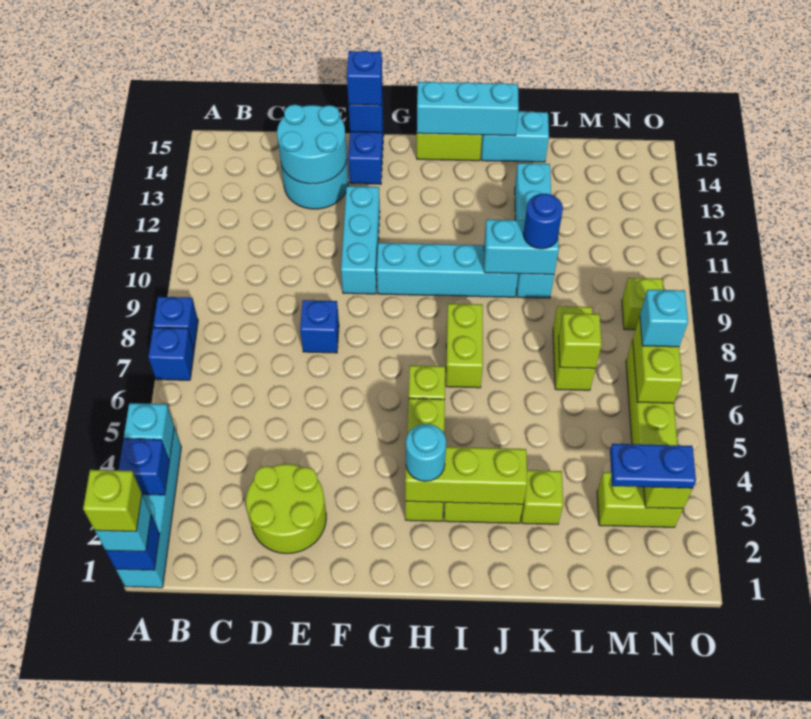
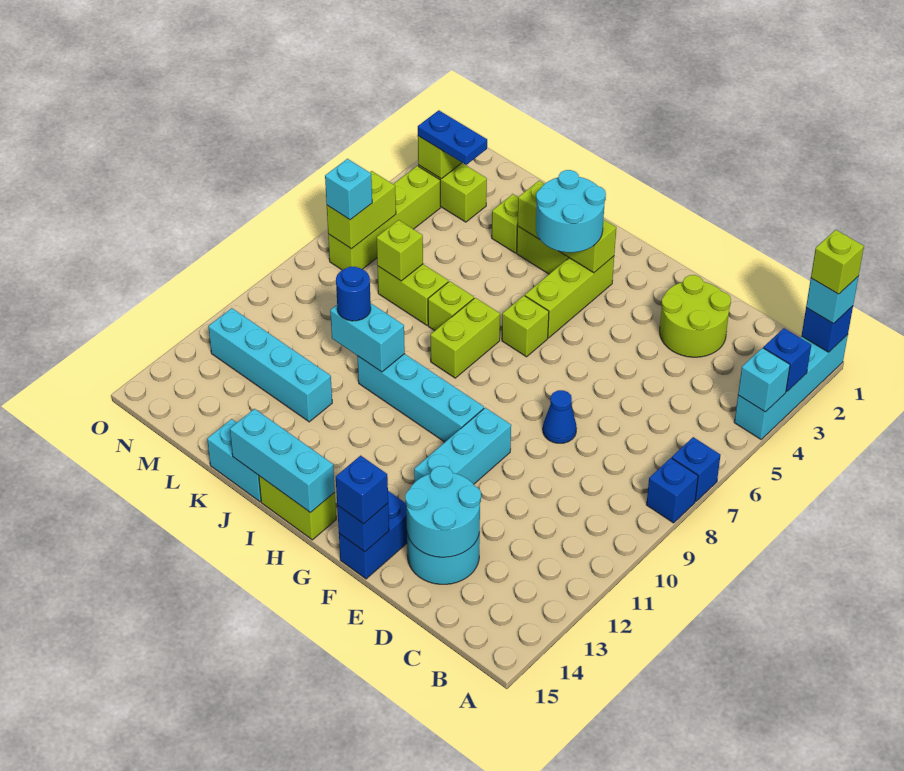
blue brick E8 level 1 -> blue cone E8 level 1
cyan round brick H3 level 3 -> cyan round brick H3:I4 level 3
cyan brick K10:K13 level 1 -> cyan brick K12:N12 level 1
lime brick L7:L8 level 1 -> lime brick K7:L7 level 1
lime brick N9 level 1 -> lime brick J7 level 1

